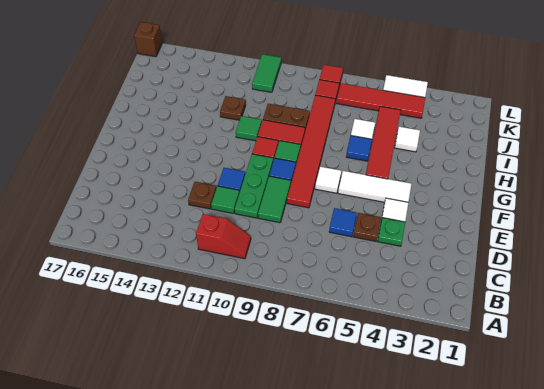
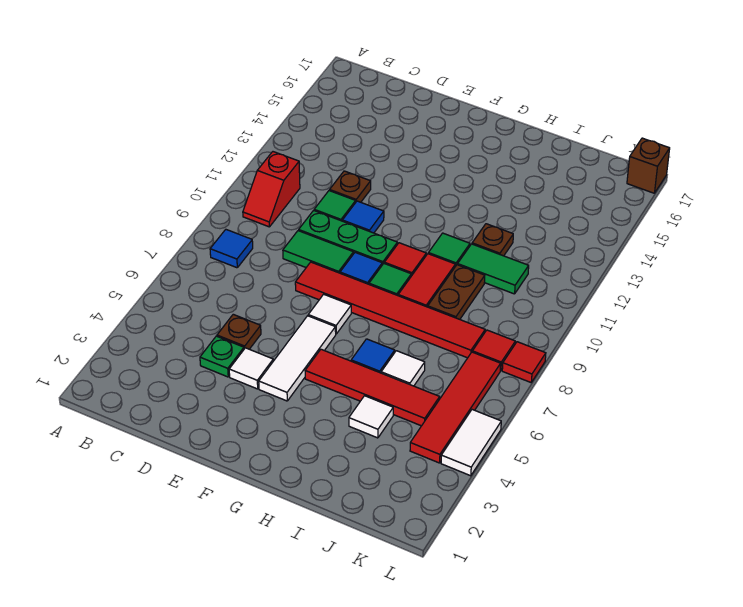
blue tile D6 level 1 -> blue tile B8 level 1
green tile K11:L11 level 1 -> green tile I11:J11 level 1

